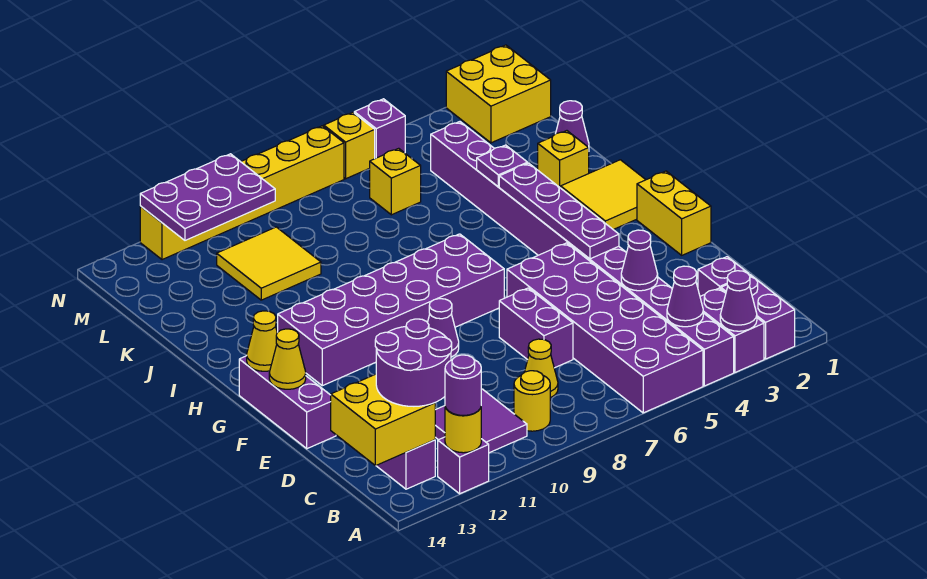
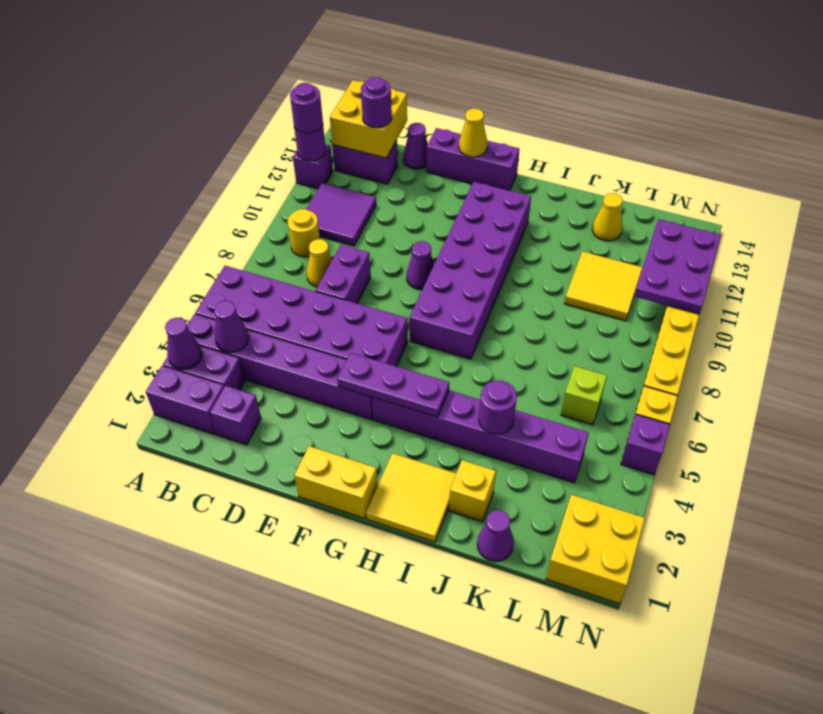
yellow round brick A12 level 2 -> purple round brick A12 level 2
purple round brick B12:C13 level 3 -> purple round brick C13 level 3
purple cone D4 level 2 -> purple cone D14 level 1
purple brick D7:E7 level 1 -> purple brick D7:D8 level 1
purple plate F4:I4 level 2 -> purple plate F4:H4 level 2
yellow cone G14 level 2 -> yellow cone K13 level 1
purple plate J4 level 2 -> purple round brick J4 level 2
yellow brick L6 level 1 -> lime brick L6 level 1

